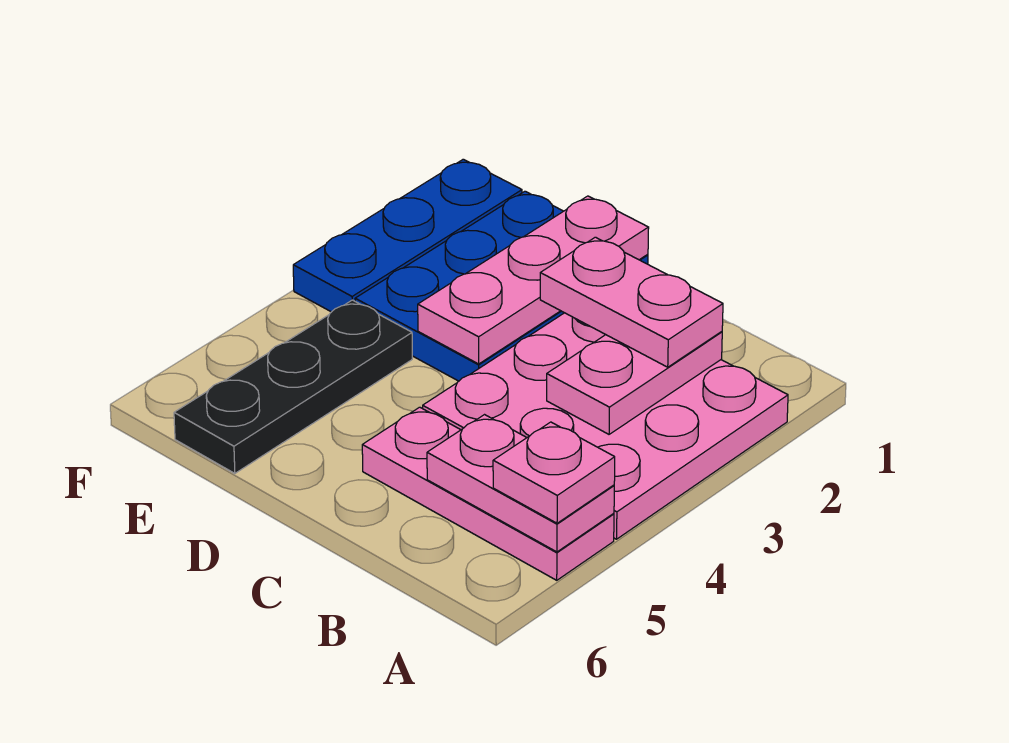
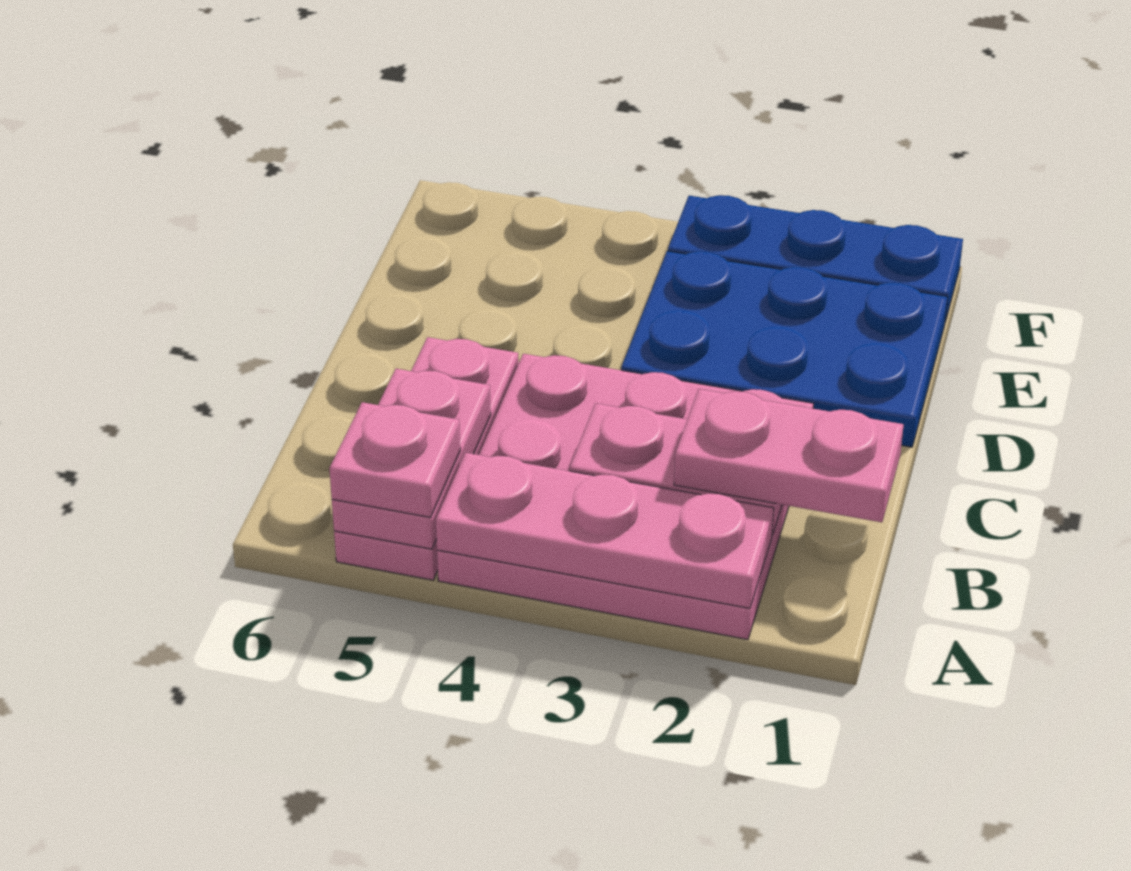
pink plate B2:C2 level 3 -> pink plate B1:B2 level 3
pink plate D1:D3 level 2 -> pink plate A2:A4 level 2
black plate E4:E6 level 1 -> none

